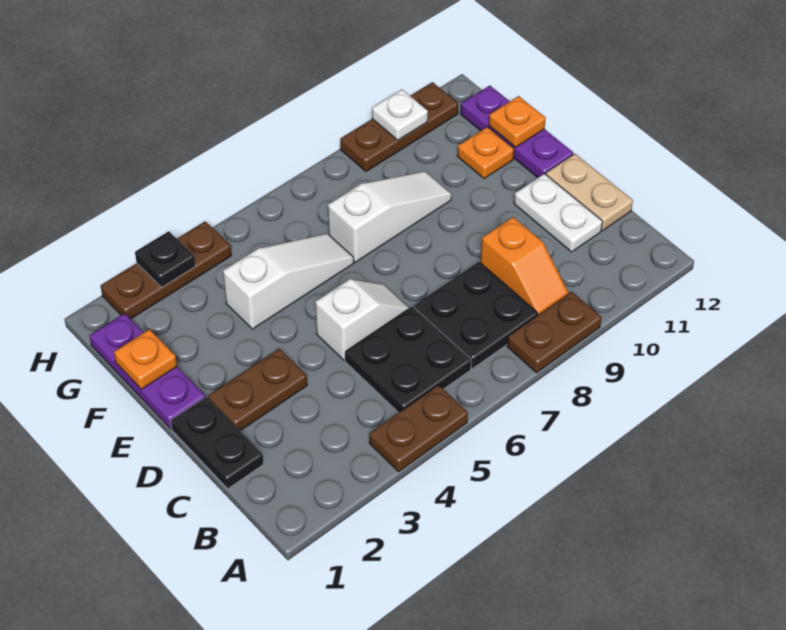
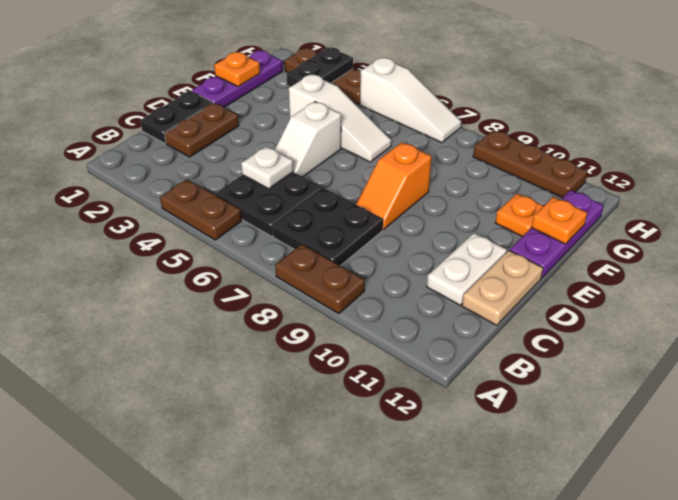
orange slope B9:C9 level 1 top C -> orange slope D8:E8 level 1 top E
brown plate D2:D3 level 1 -> brown plate C2:D2 level 1
white slope D5:D6 level 1 top 5 -> white slope D5:E5 level 1 top E
white slope F7:F9 level 1 top 7 -> white slope H5:H7 level 1 top 5
black plate H3 level 2 -> black plate G3:H3 level 2
white plate H10 level 2 -> white plate C5 level 2

